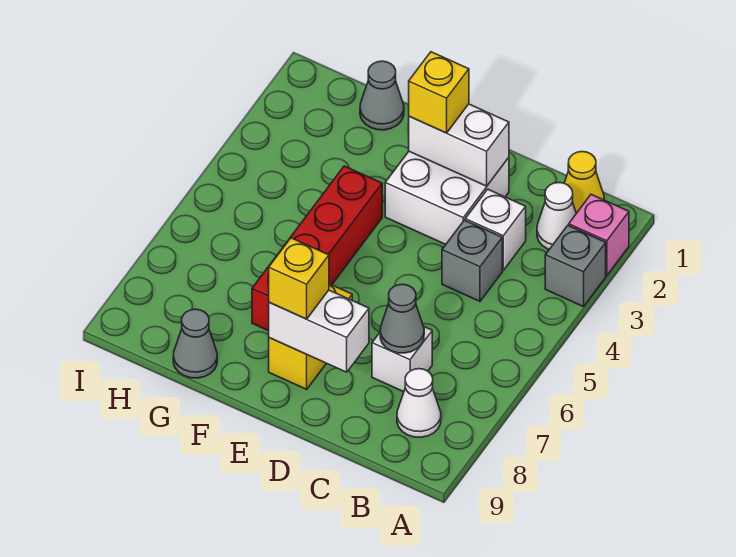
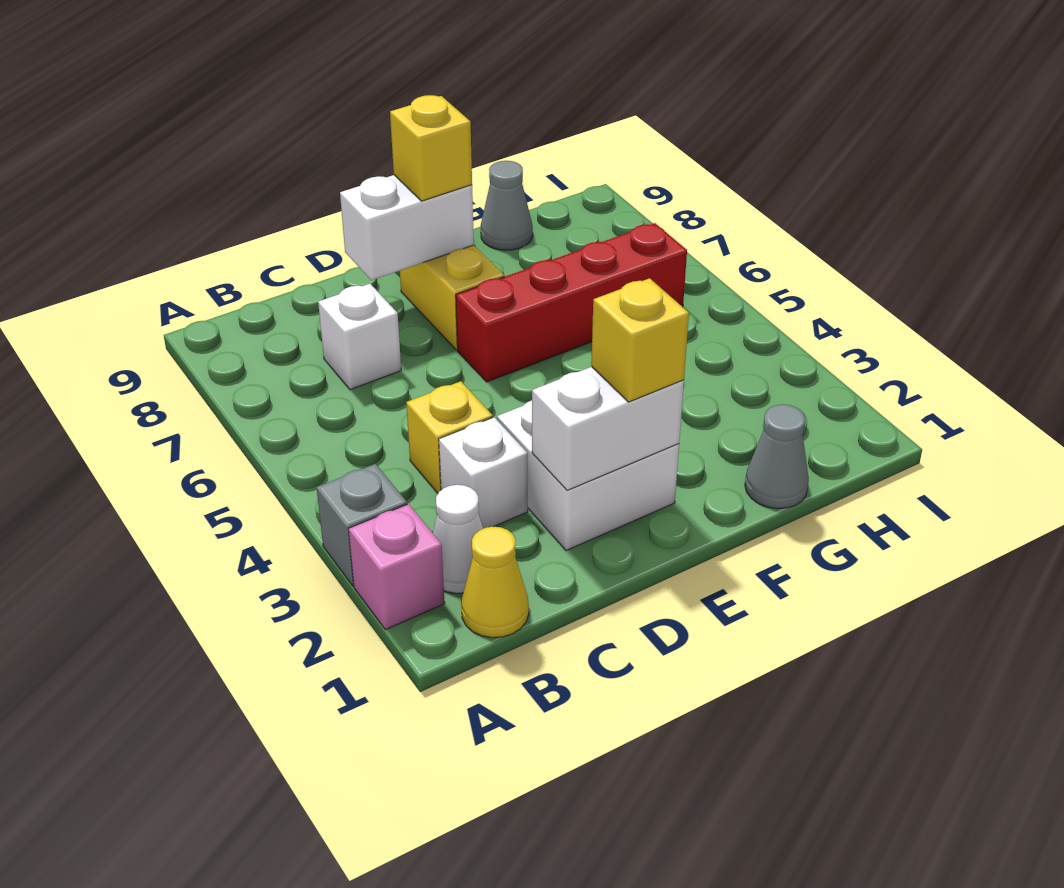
white cone B8 level 1 -> none
grey brick C4 level 1 -> yellow brick C4 level 1
grey cone C7 level 2 -> none
red brick F4:F7 level 1 -> red brick E6:H6 level 1

